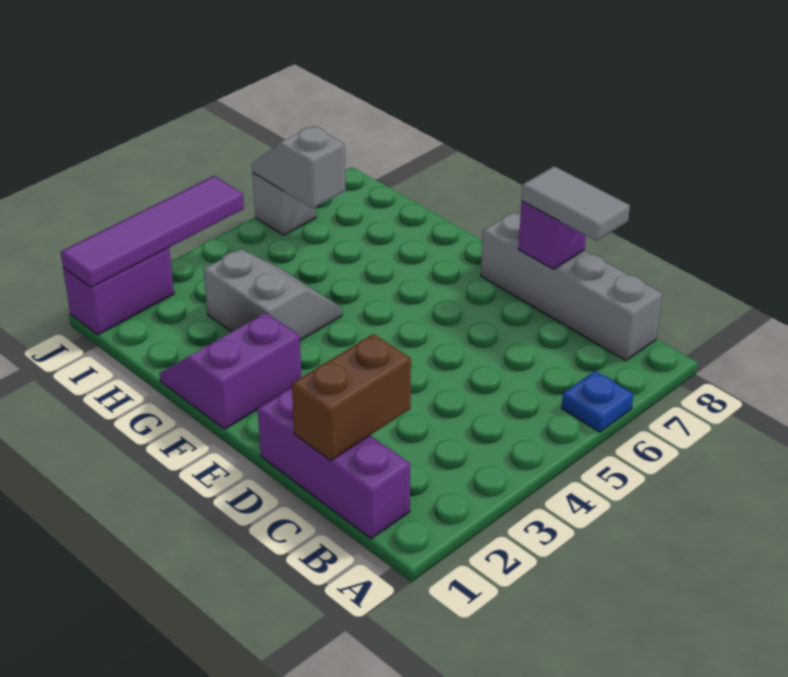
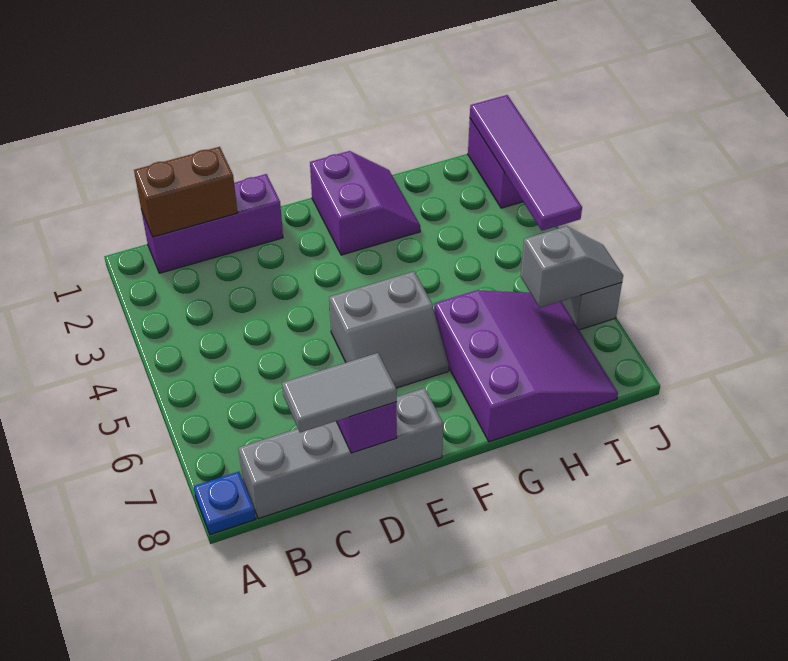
blue plate A6 level 1 -> blue plate A8 level 1
brown brick C1:C2 level 2 -> brown brick B1:C1 level 2
grey slope G3:H4 level 1 top 3 -> grey slope E5:F6 level 1 top 5
none -> purple slope G6:I8 level 1 top G

